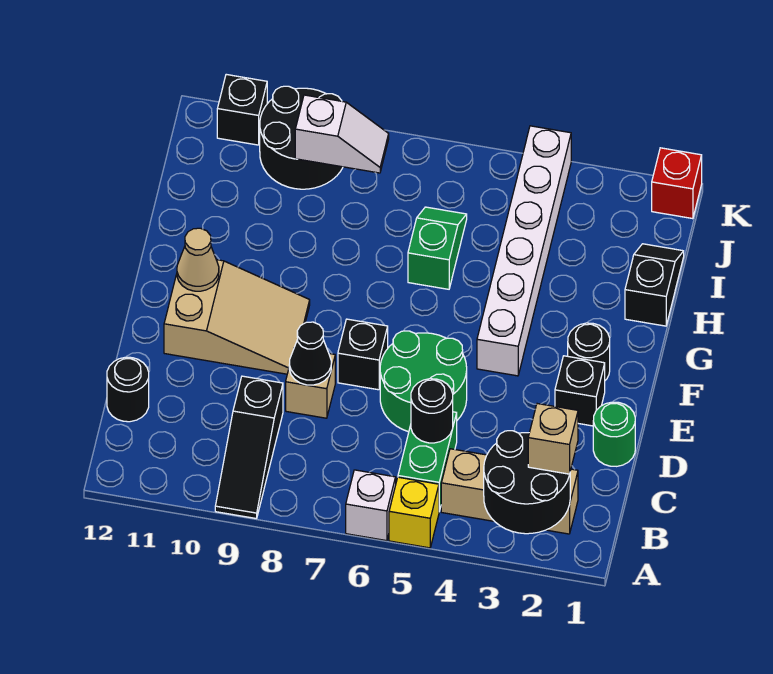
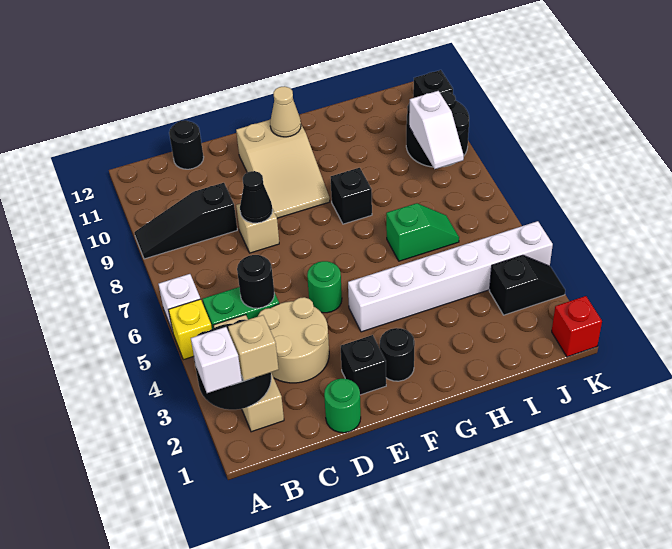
none -> white brick A2 level 3
none -> tan round brick C3:D4 level 1
green round brick D5:E6 level 1 -> green round brick E5 level 1
black brick E7 level 1 -> black brick G8 level 1
black slope H1:I1 level 1 top H -> black slope J3:K3 level 1 top J

